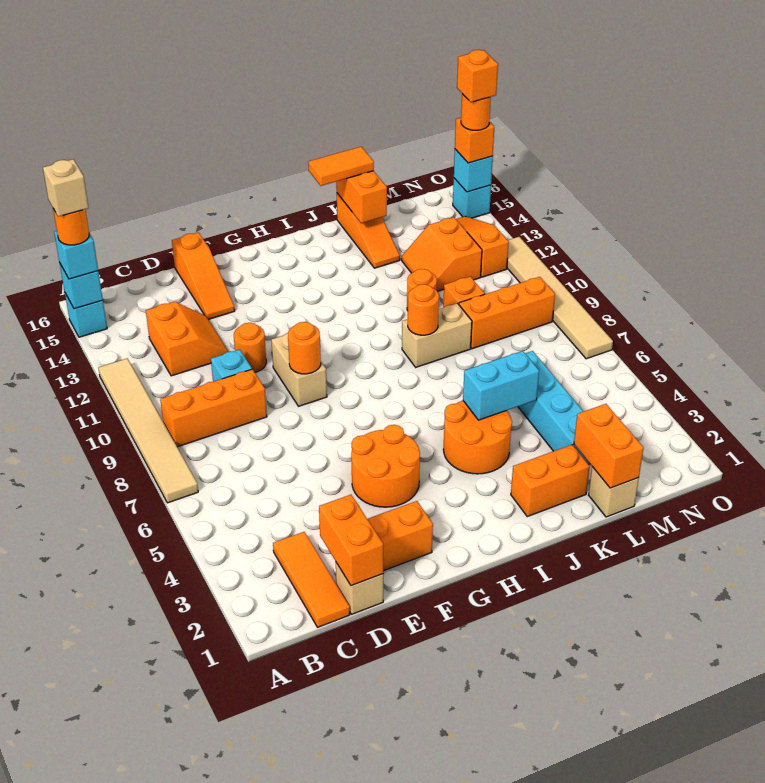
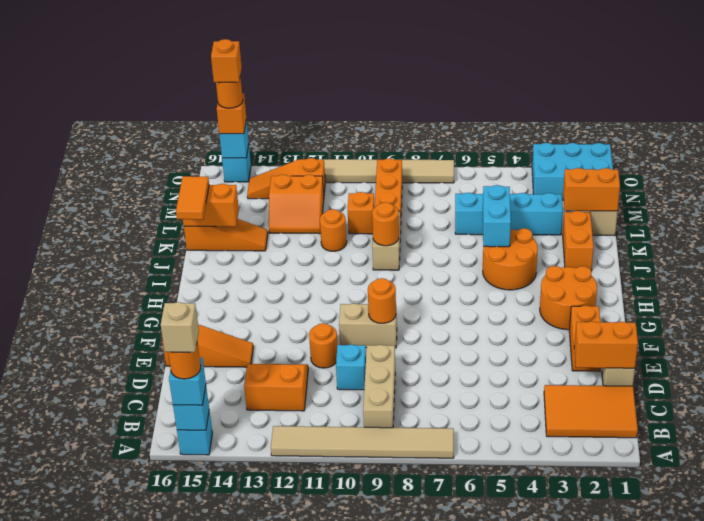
orange brick B9:D9 level 1 -> tan brick B9:D9 level 1
orange tile C1:C3 level 1 -> orange tile B1:C3 level 1
orange round brick F4:G5 level 1 -> orange round brick G2:H3 level 1
none -> cyan brick N1:O3 level 1

